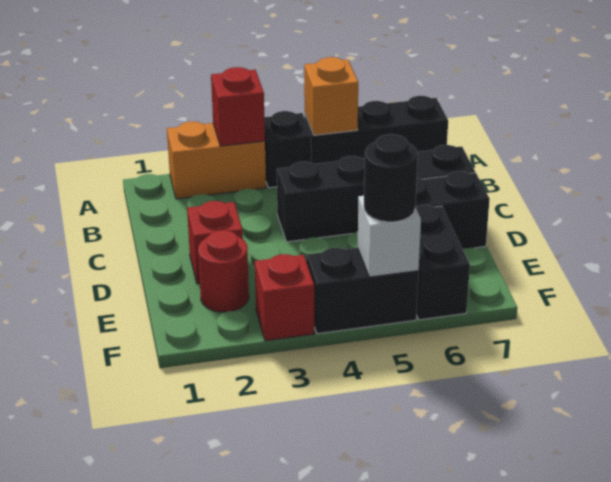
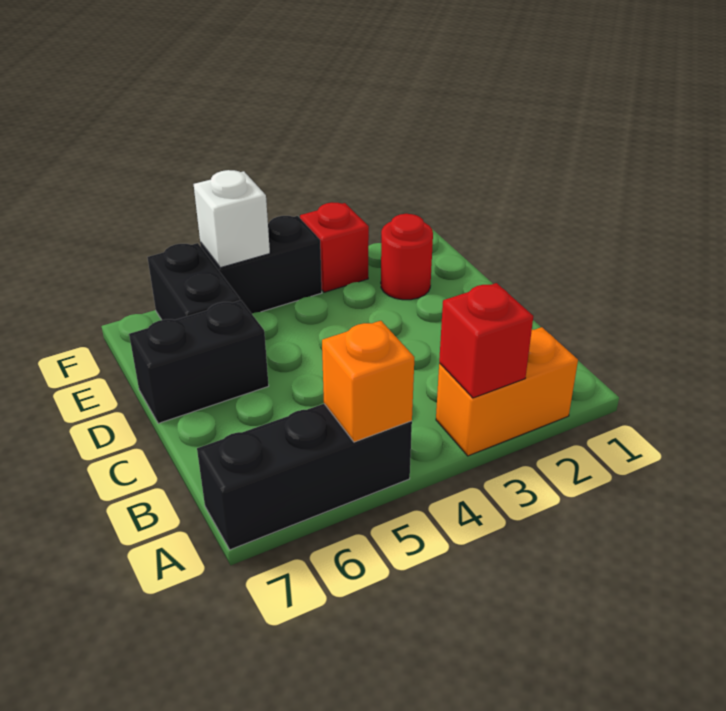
black brick A4 level 1 -> none
black brick C4:C7 level 1 -> none
red brick D2 level 1 -> none
black round brick F5 level 3 -> none

